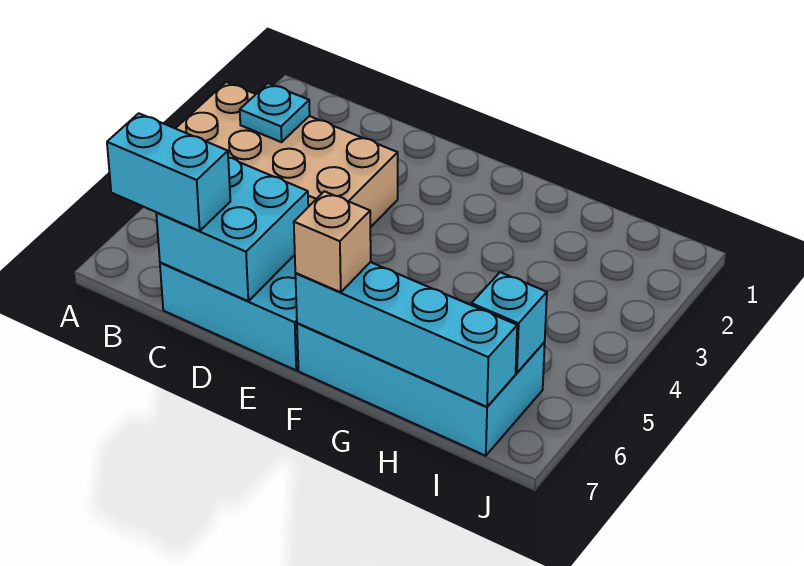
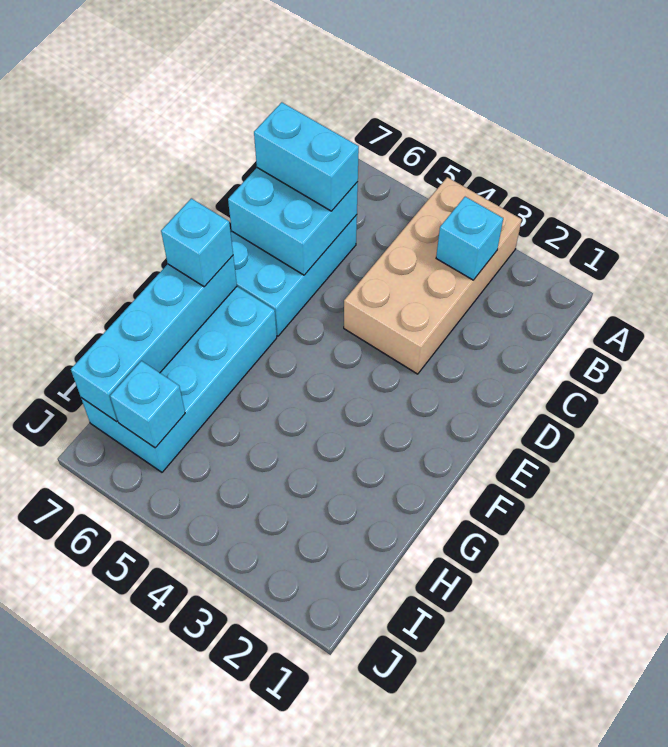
cyan plate B3 level 2 -> cyan brick B3 level 2
cyan brick B7:C7 level 3 -> cyan brick C6:C7 level 3
tan brick F7 level 3 -> cyan brick F7 level 3

